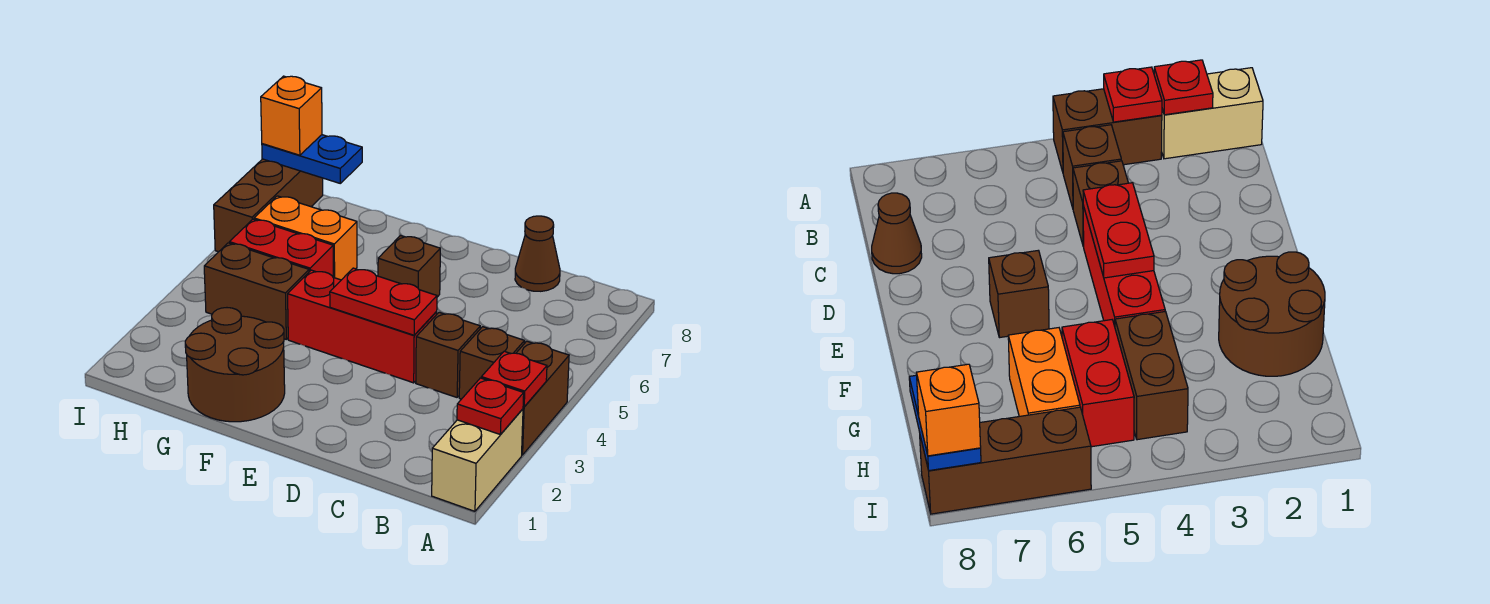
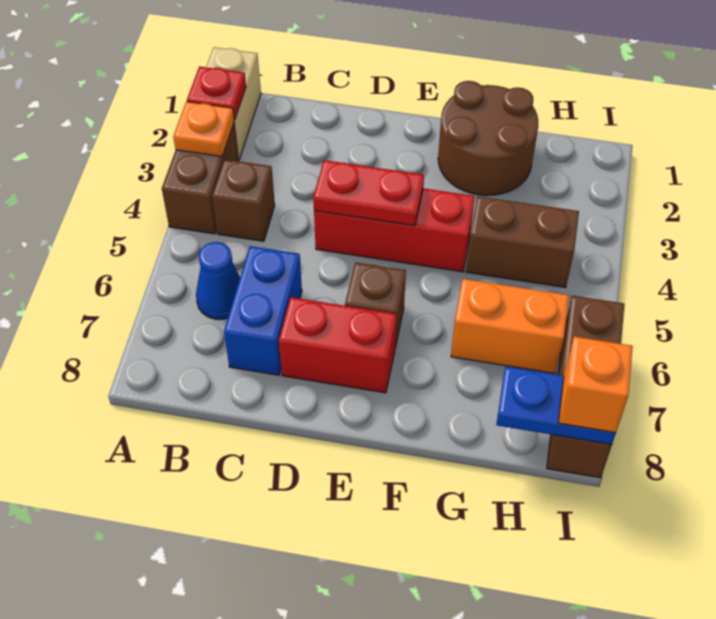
red plate A3 level 2 -> orange plate A3 level 2
none -> blue cone B6 level 1
brown brick C4 level 1 -> none
none -> blue brick C6:C7 level 1
brown cone C8 level 1 -> none
red brick G5:H5 level 1 -> red brick D7:E7 level 1

